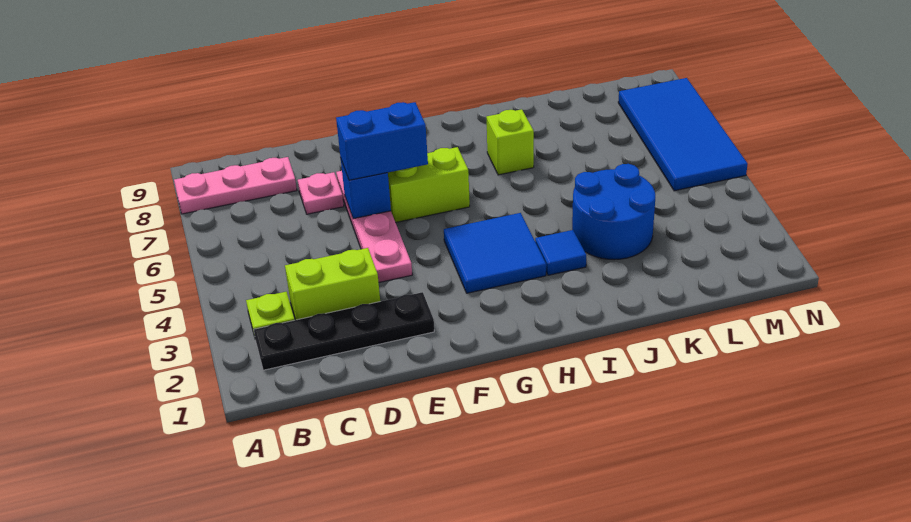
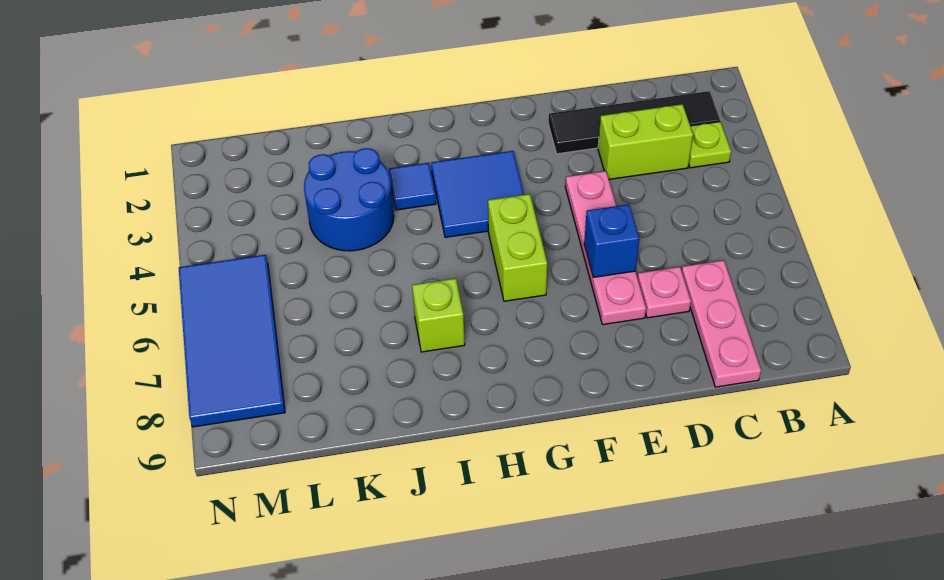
pink plate A8:C8 level 1 -> pink plate C7:C9 level 1
black plate B2:E2 level 1 -> black tile B2:E2 level 1
blue brick E6:F6 level 3 -> none
lime brick F6:G6 level 1 -> lime brick G5:G6 level 1

